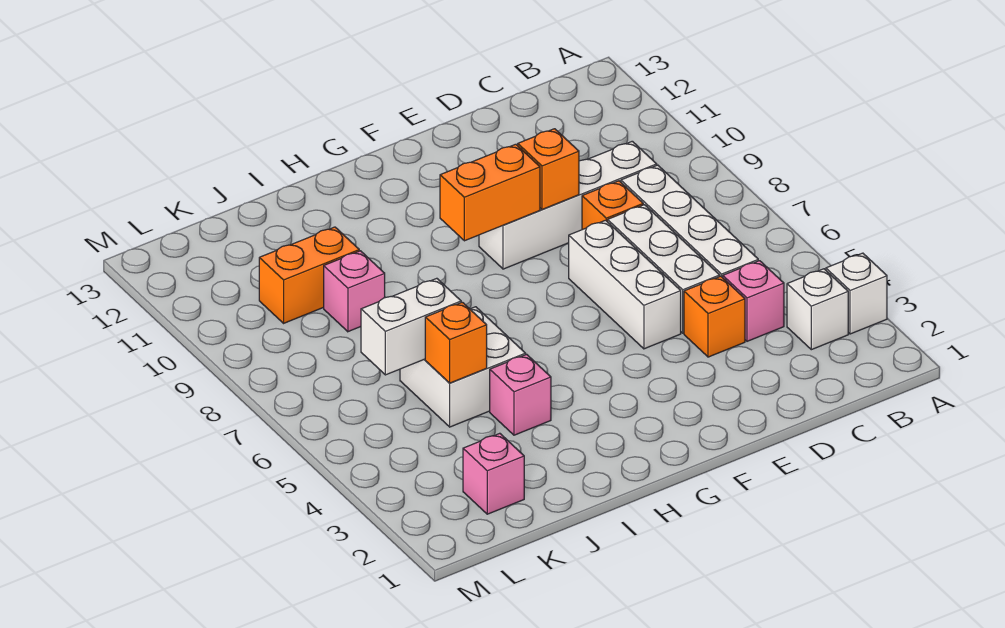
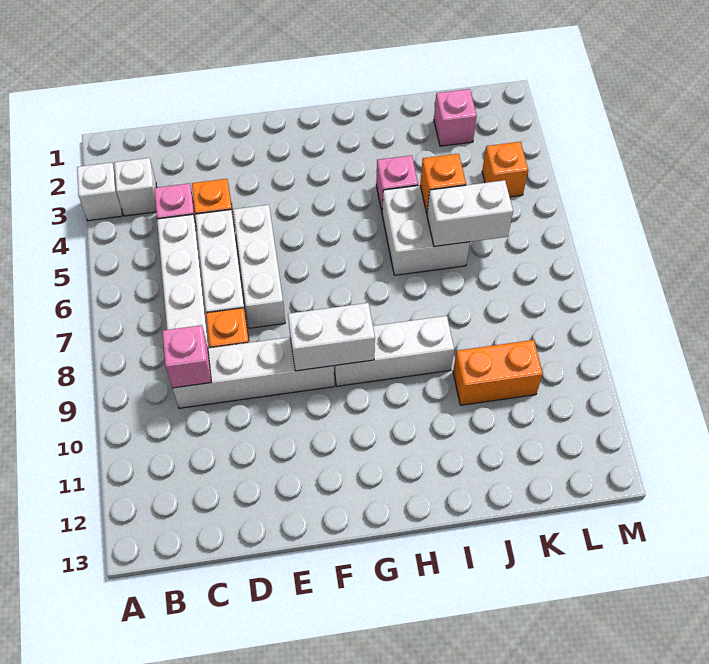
orange brick E9 level 2 -> orange brick L4 level 1
orange brick F9:G9 level 2 -> white brick F9:G9 level 2
none -> white brick G9:I9 level 1
pink brick J9 level 1 -> pink brick C9 level 2

